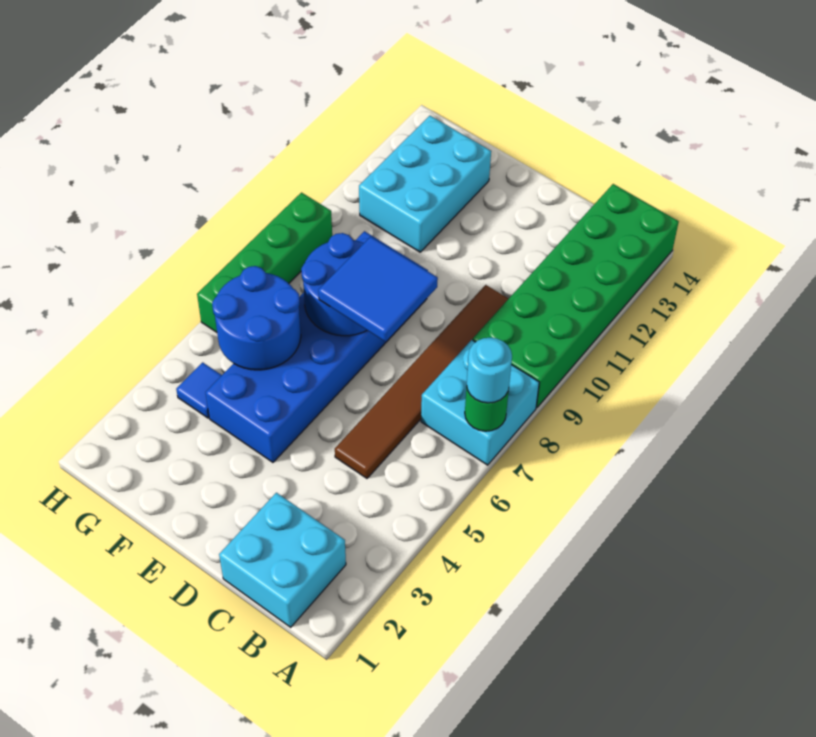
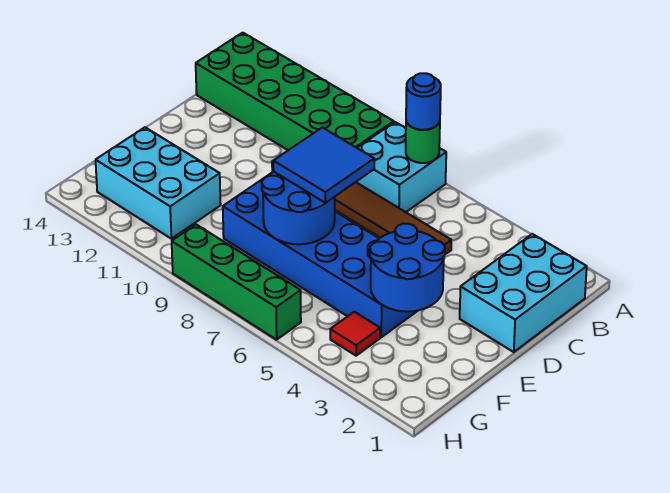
cyan round brick A7 level 3 -> blue round brick A7 level 3
cyan brick B1:C2 level 1 -> cyan brick B1:D2 level 1
blue round brick F5:G6 level 2 -> blue round brick E3:F4 level 2
blue tile G4 level 1 -> red tile G4 level 1

